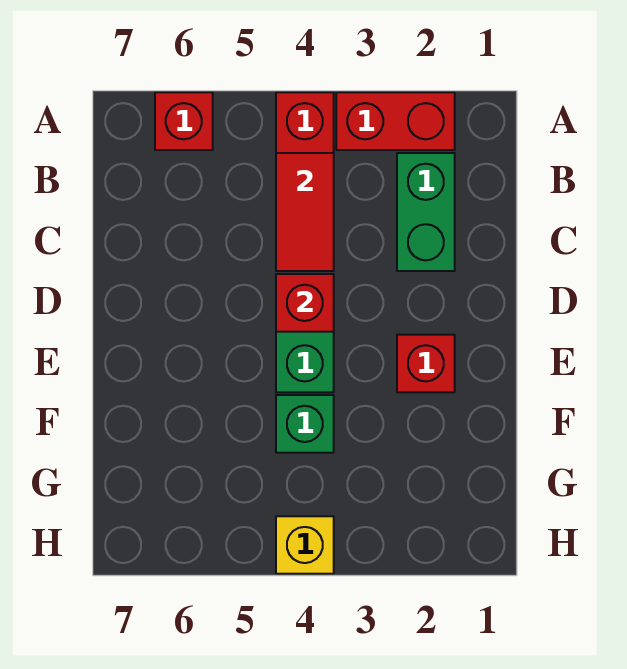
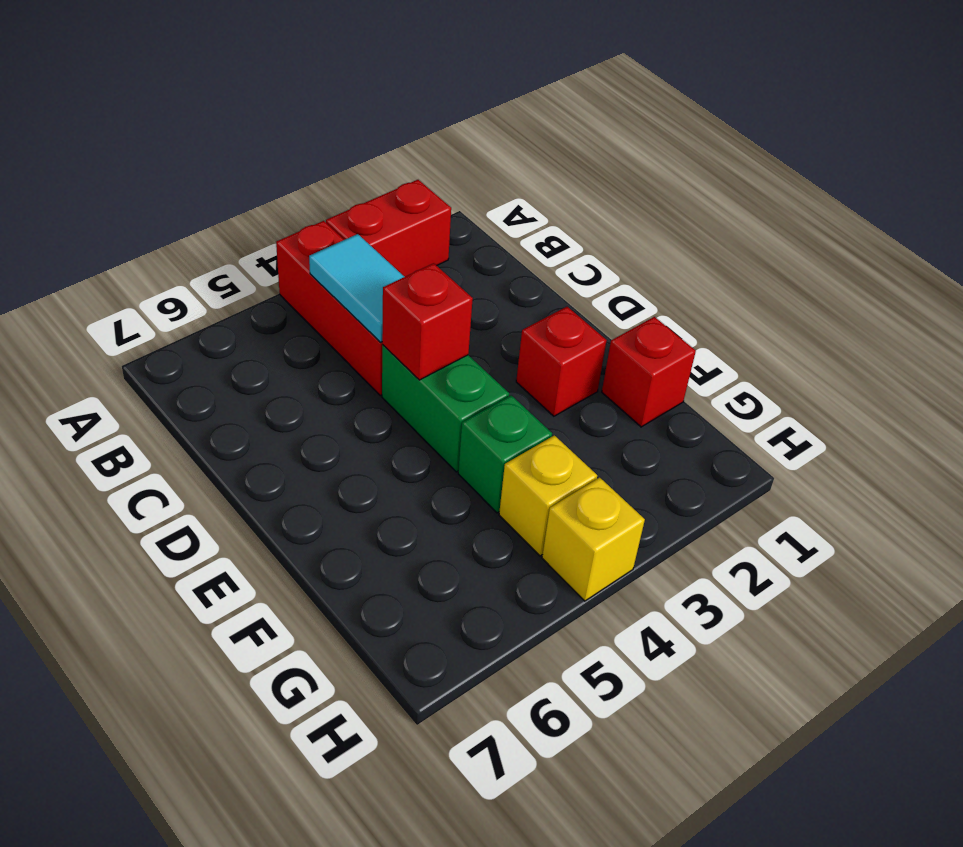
red brick A6 level 1 -> red brick F1 level 1
green brick B2:C2 level 1 -> none
red tile B4:C4 level 2 -> cyan tile B4:C4 level 2
none -> yellow brick G4 level 1

